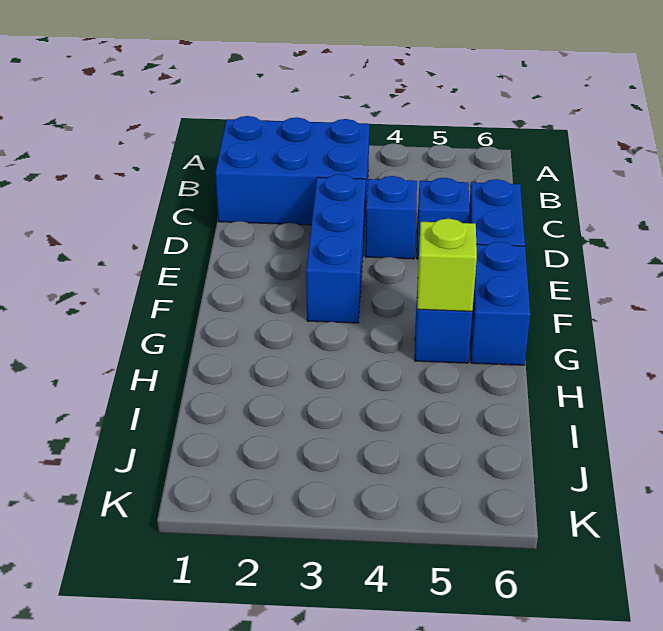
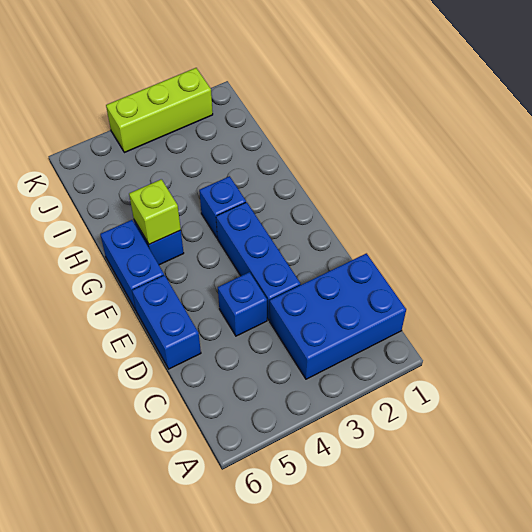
blue brick D5 level 1 -> blue brick G3 level 1
none -> lime brick K2:K4 level 1

